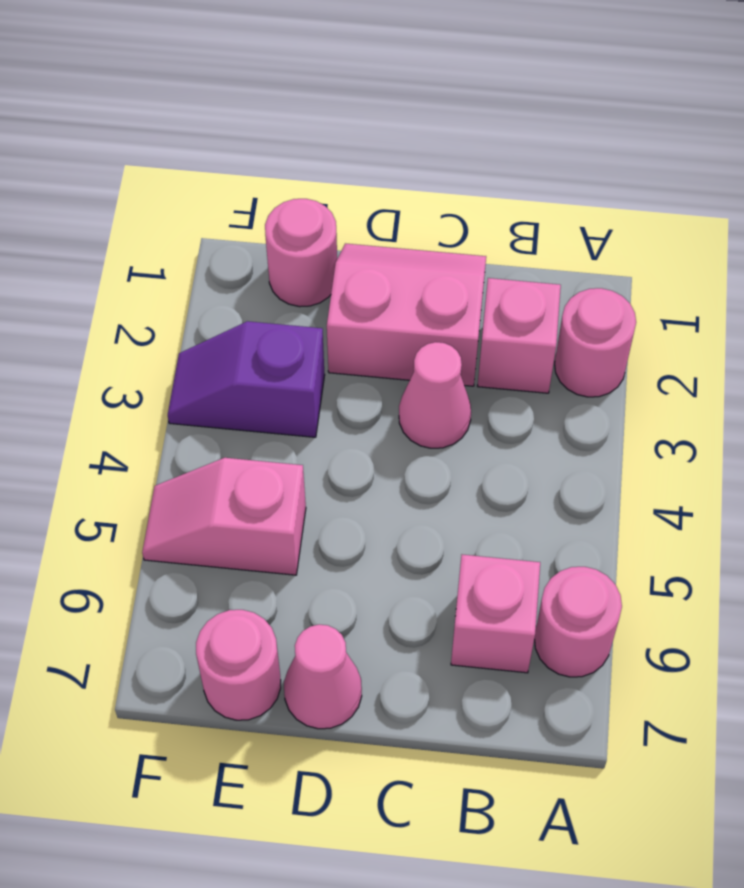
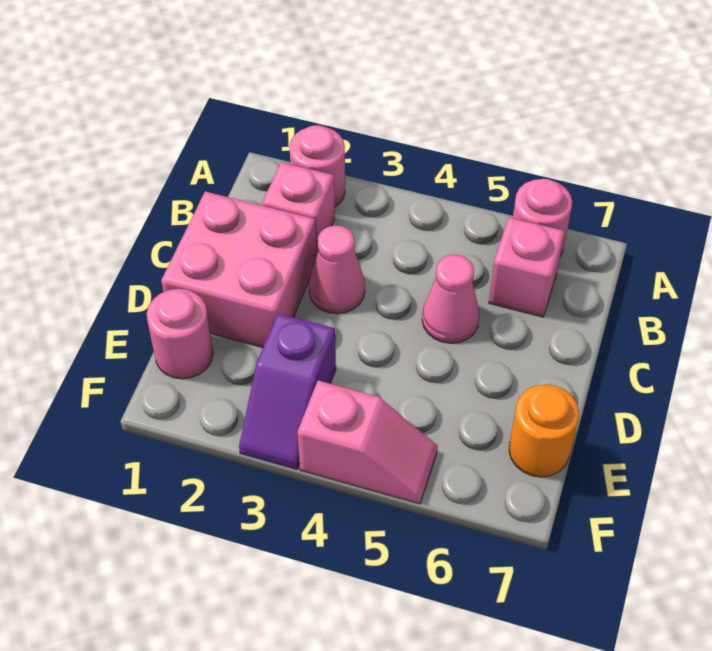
pink slope C1:D2 level 1 top 2 -> pink brick C1:D2 level 1
pink cone D7 level 1 -> pink cone C5 level 1
pink slope E5:F5 level 1 top E -> pink slope F4:F5 level 1 top 4
pink round brick E7 level 1 -> orange round brick E7 level 1

